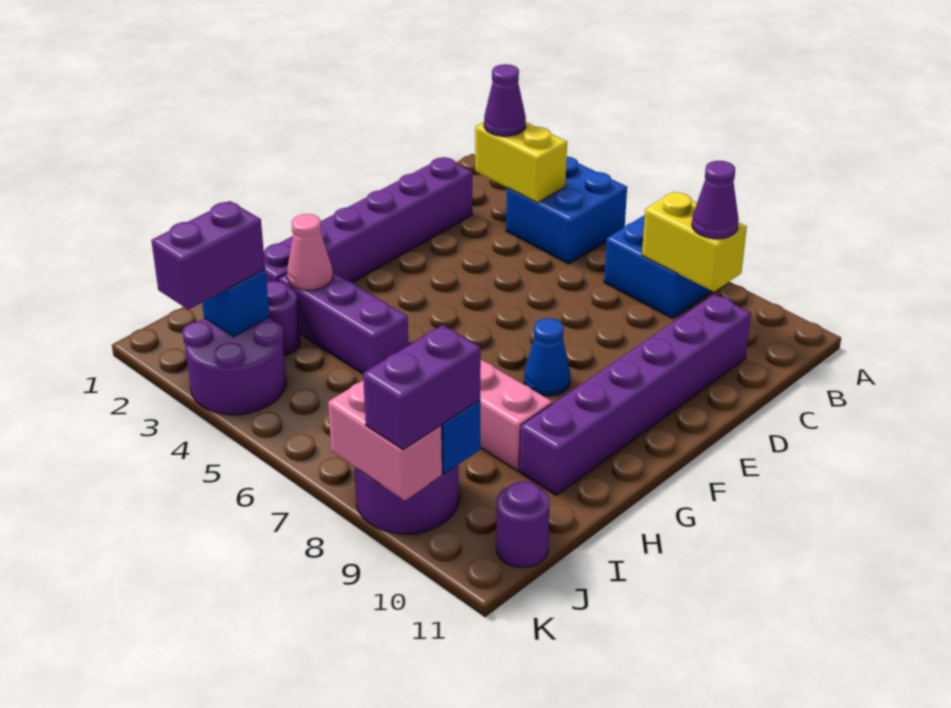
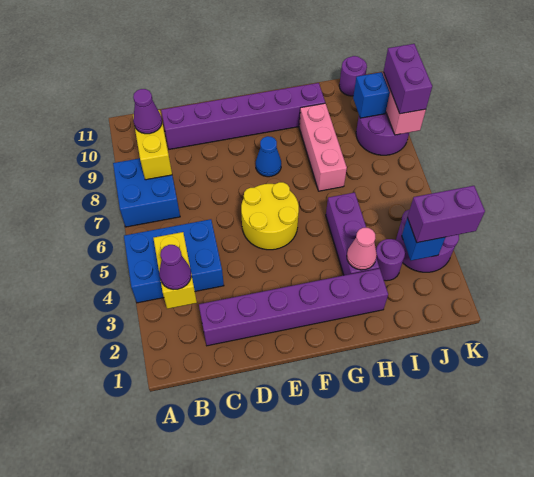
blue brick A4:B5 level 1 -> blue brick A4:C5 level 1
none -> yellow round brick E5:F6 level 1
purple brick J9:K9 level 3 -> purple brick K8:K9 level 3

